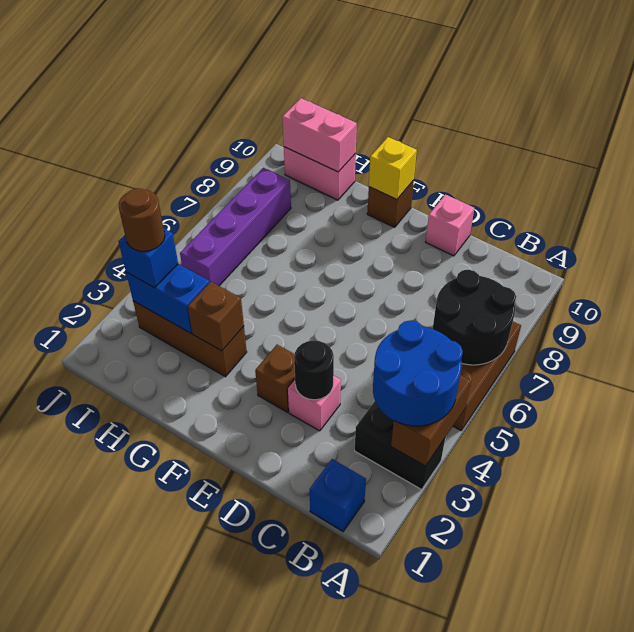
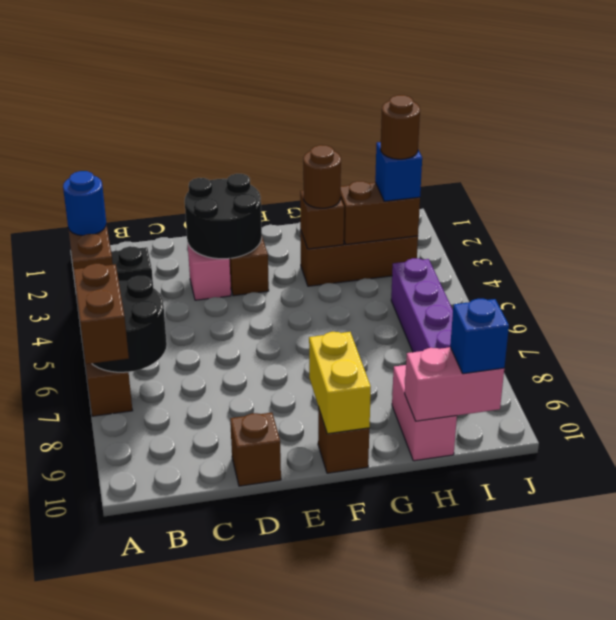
blue round brick A3:B4 level 3 -> blue round brick A3 level 3
none -> brown brick A7:A8 level 3
blue brick B1 level 1 -> blue brick I10 level 3
black round brick D3 level 2 -> black round brick D2:E3 level 2
pink brick D10 level 1 -> brown brick D10 level 1
yellow brick F10 level 2 -> yellow brick F9:F10 level 2
none -> brown round brick G3 level 3
blue brick H3:I3 level 2 -> brown brick H3:I3 level 2
pink brick H10:I10 level 1 -> pink brick H9:H10 level 1

